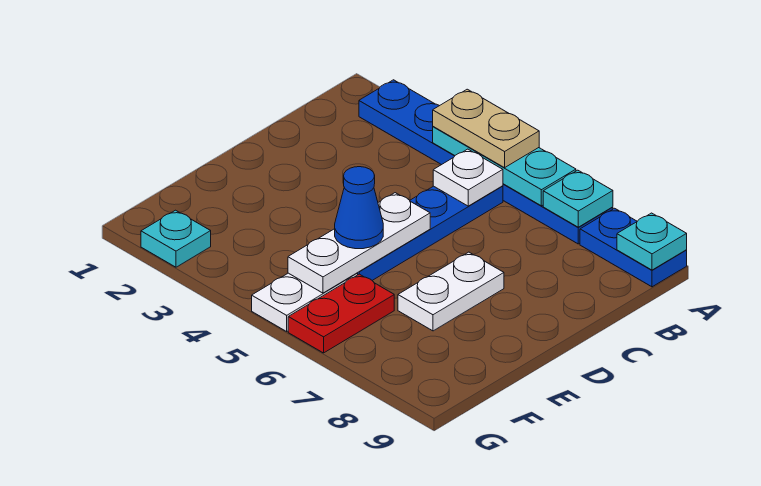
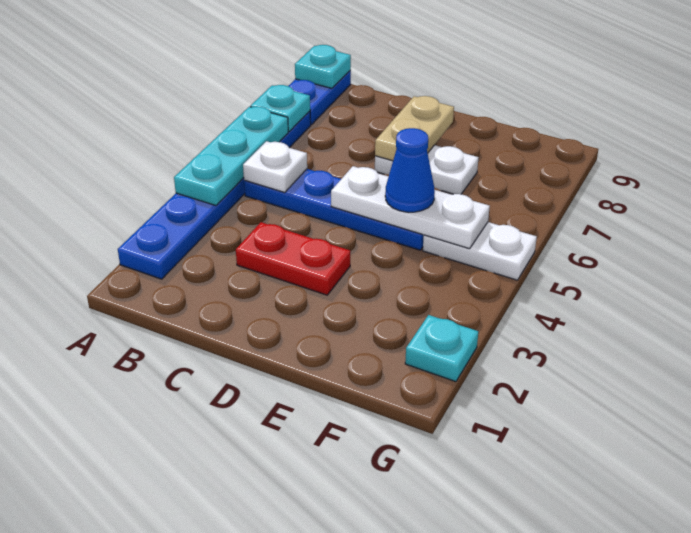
tan plate A4:A5 level 3 -> tan plate D7:D8 level 2
red plate F6:G6 level 1 -> red plate C3:D3 level 1

